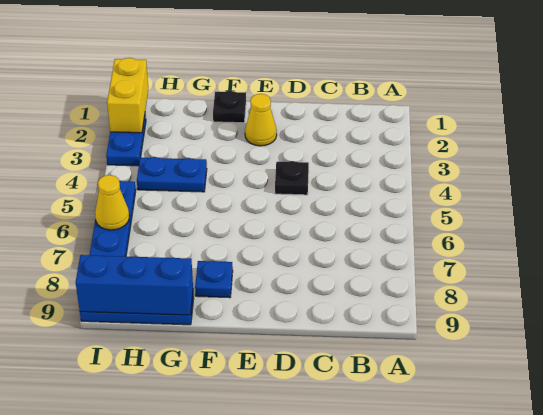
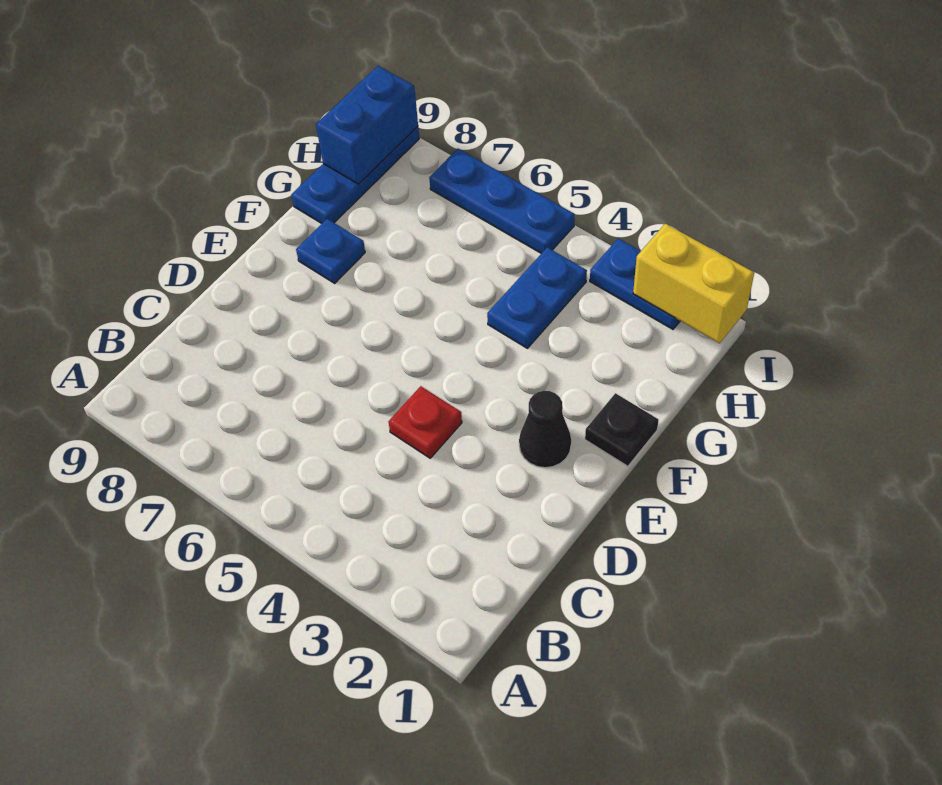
black plate D4 level 1 -> red plate D4 level 1
yellow cone E2 level 1 -> black cone E2 level 1
blue brick G9:I9 level 2 -> blue brick H9:I9 level 2
yellow cone I6 level 2 -> none

